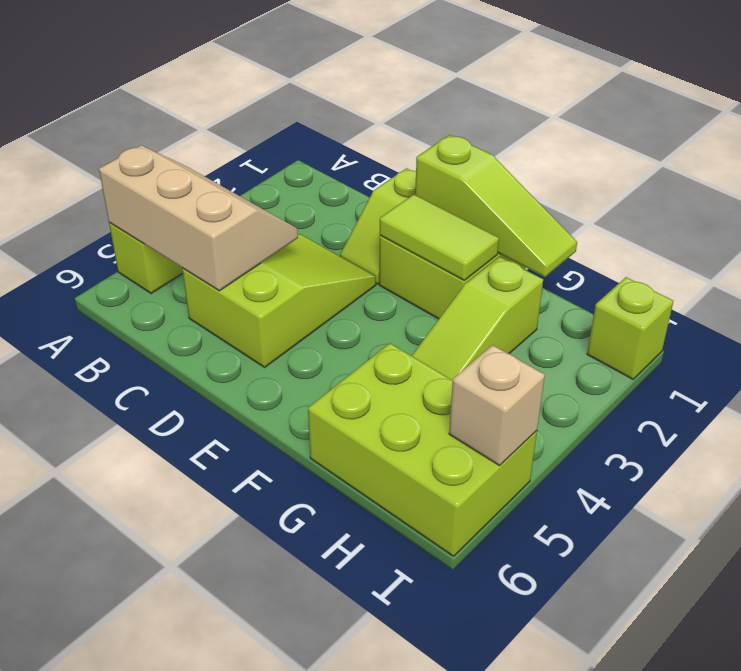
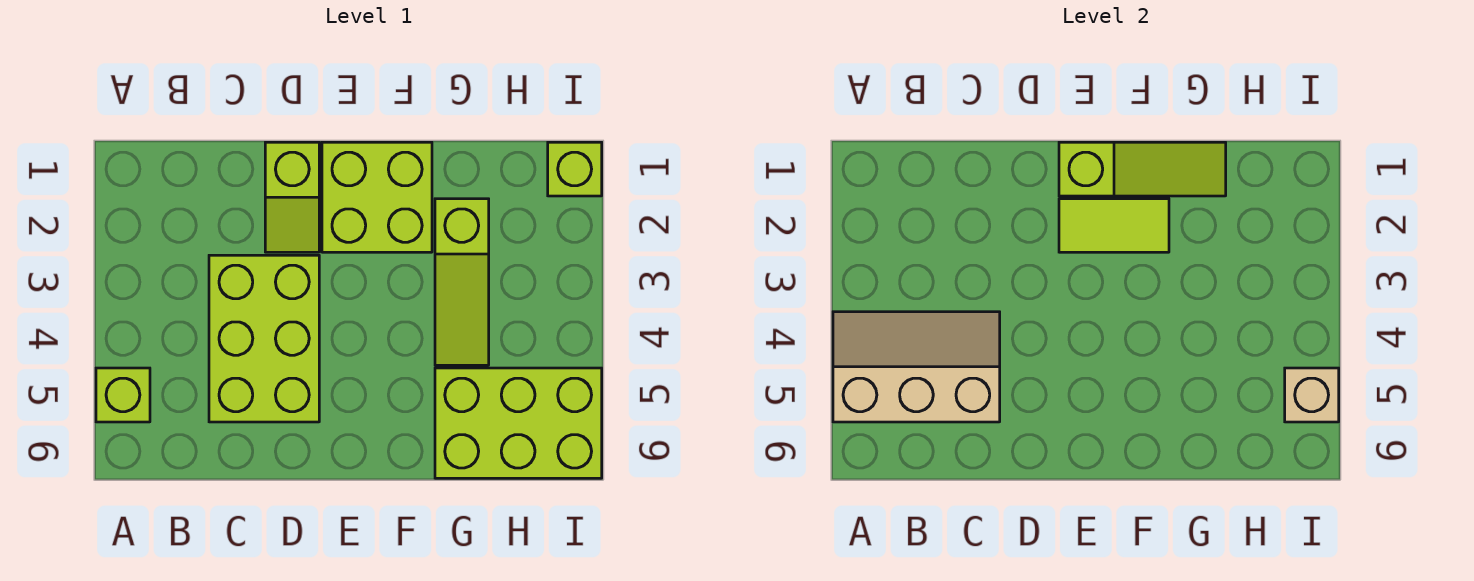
lime slope C3:D5 level 1 top 5 -> lime brick C3:D5 level 1

